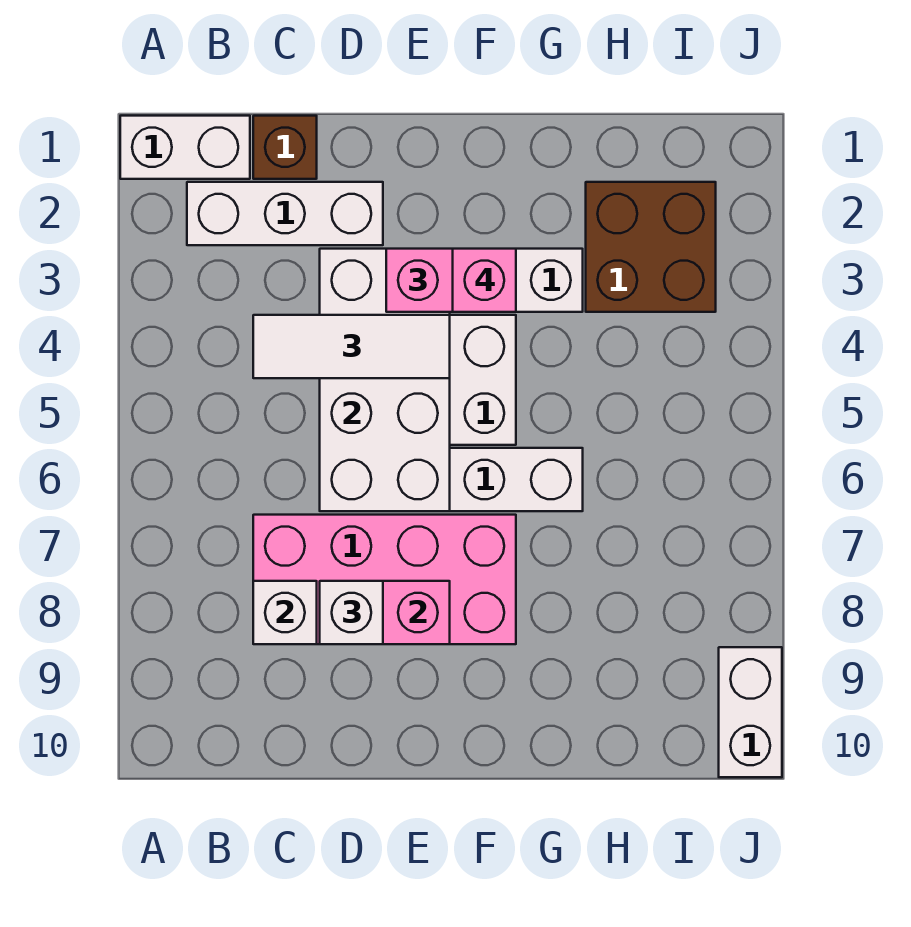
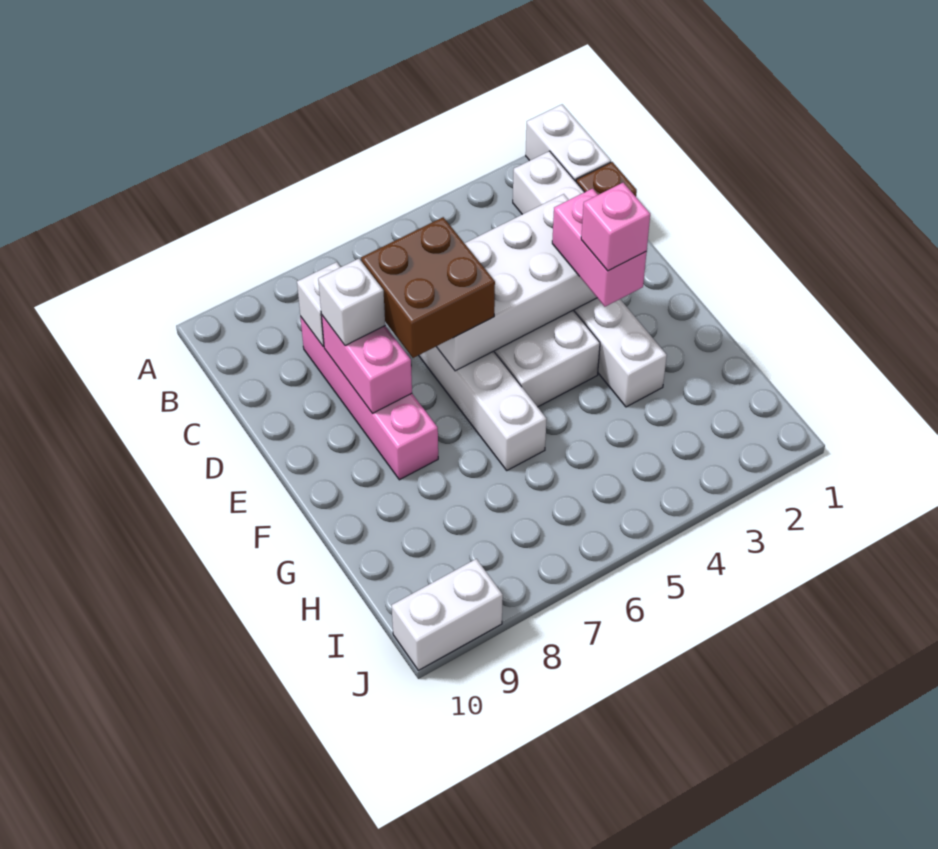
white tile C4:E4 level 3 -> none
pink brick C7:F8 level 1 -> pink brick C8:F8 level 1
brown brick H2:I3 level 1 -> brown brick D6:E7 level 3

